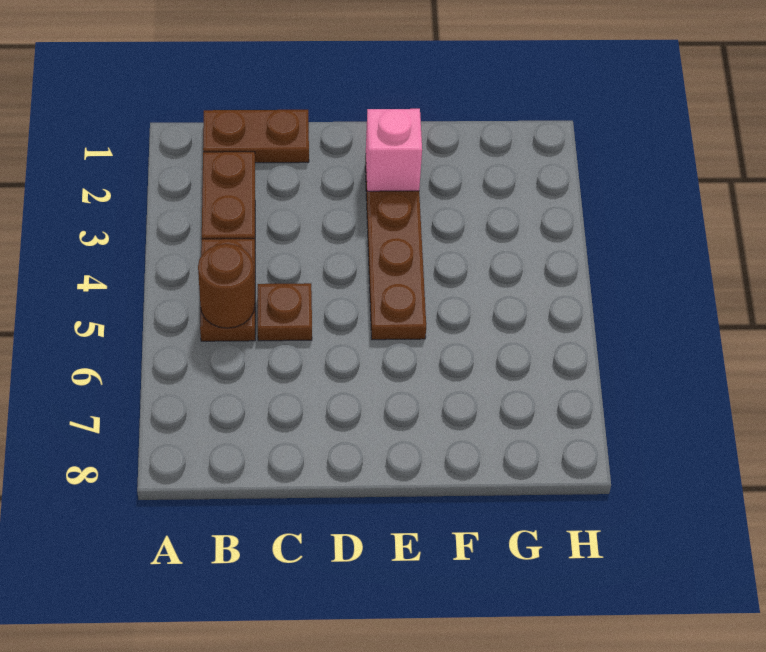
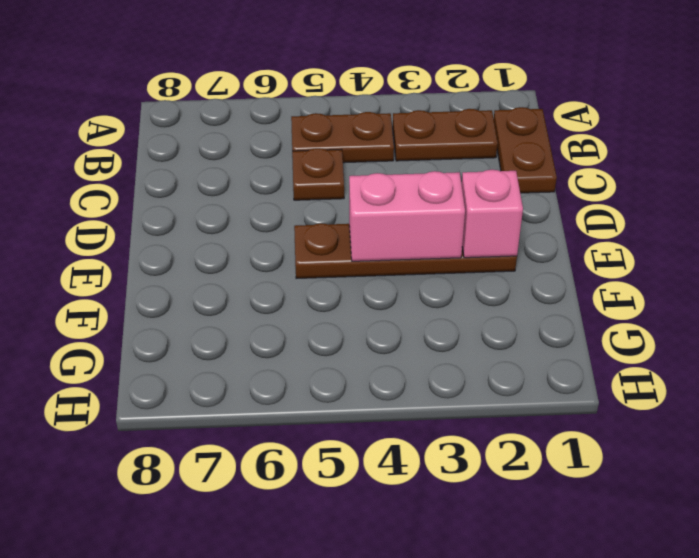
brown round brick B5 level 2 -> none
none -> pink brick E3:E4 level 2

